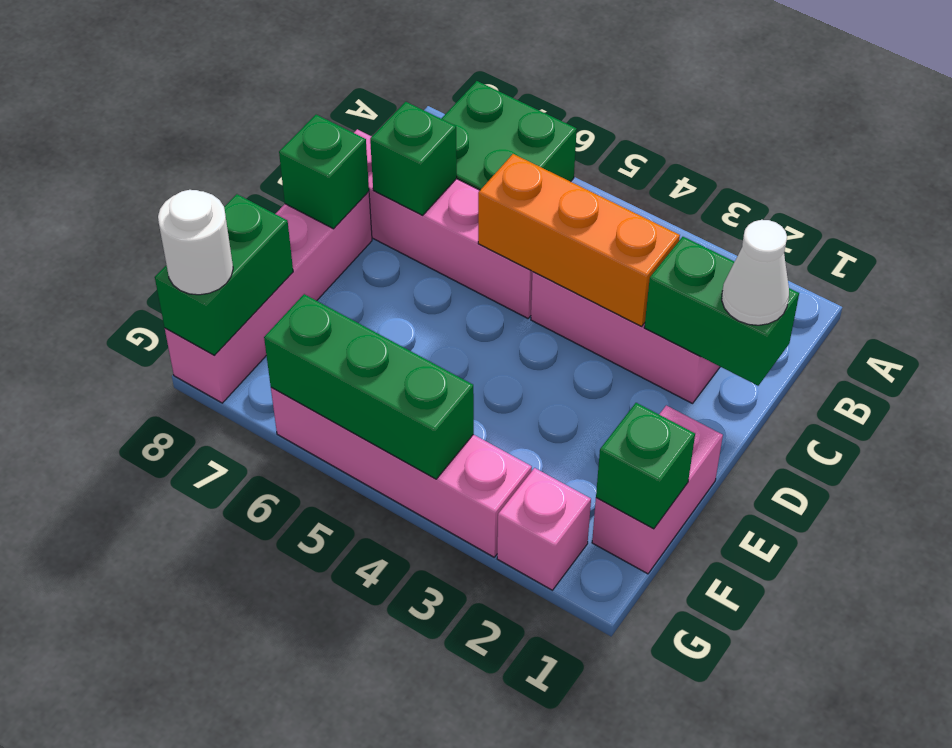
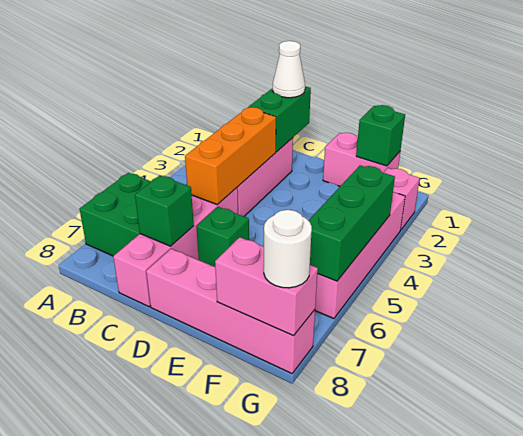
green brick D8 level 2 -> green brick D6 level 1
green brick F8:G8 level 2 -> pink brick F8:G8 level 2

